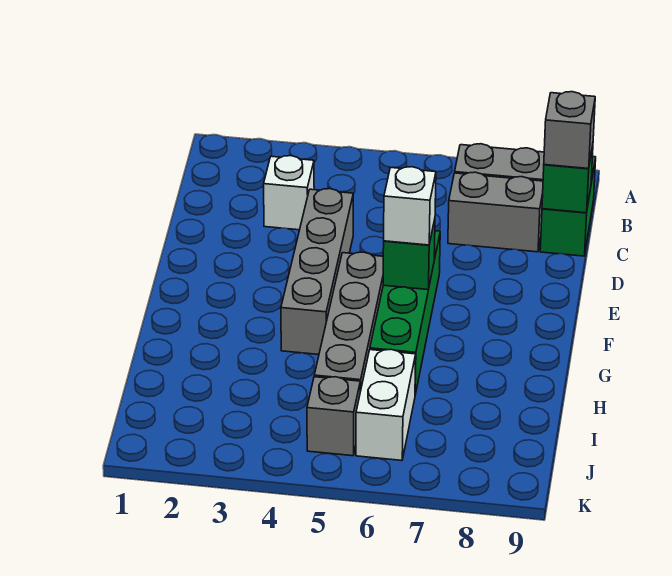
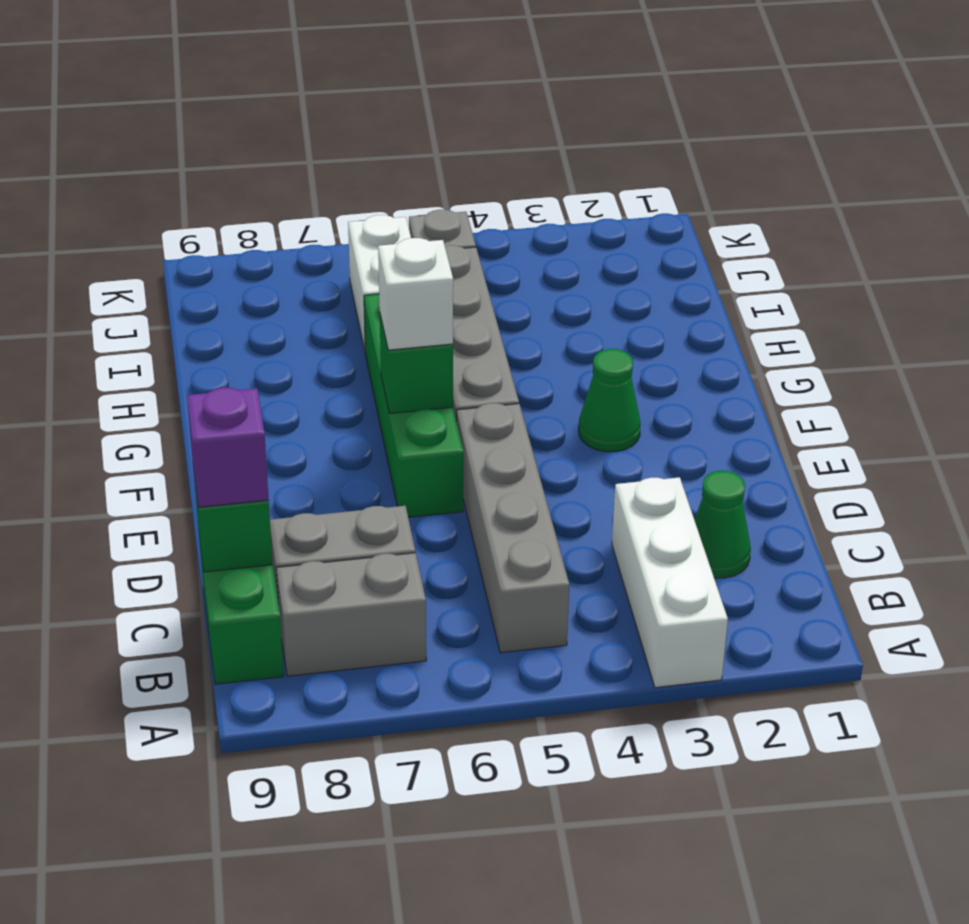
none -> green cone C2 level 1
white brick C3 level 1 -> white brick A3:C3 level 1
grey brick C9 level 3 -> purple brick C9 level 3
grey brick D4:G4 level 1 -> grey brick B5:E5 level 1
none -> green cone F3 level 1

